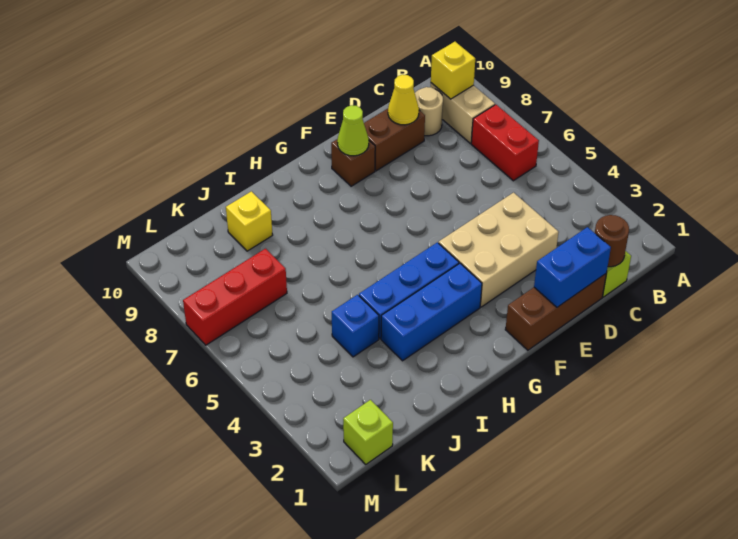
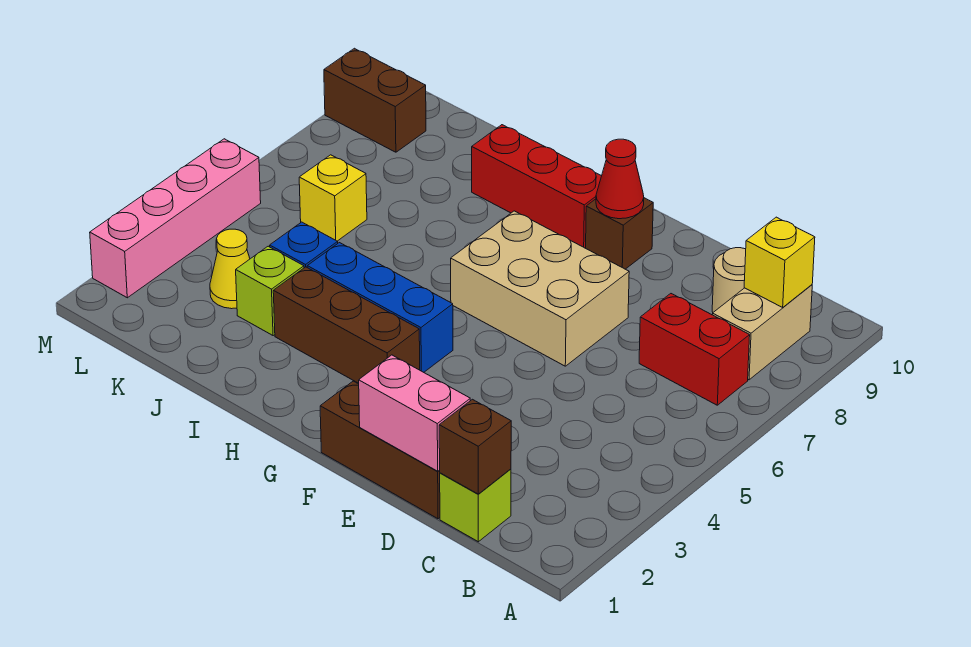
red brick B6:B7 level 1 -> red brick B7:C7 level 1
brown round brick C1 level 2 -> brown brick C1 level 2
blue brick D1:E1 level 2 -> pink brick D1:E1 level 2
tan brick D3:F4 level 1 -> tan brick E6:G7 level 1
brown brick D9:E9 level 1 -> brown brick L9:M9 level 1
yellow cone D9 level 2 -> yellow cone K3 level 1
lime cone F9 level 2 -> red cone F9 level 2
blue brick G3:I3 level 1 -> brown brick G3:I3 level 1
yellow brick J9 level 1 -> yellow brick K6 level 1
red brick K7:M7 level 1 -> red brick G9:I9 level 1
lime brick L1 level 1 -> lime brick J3 level 1
none -> pink brick M2:M5 level 1

